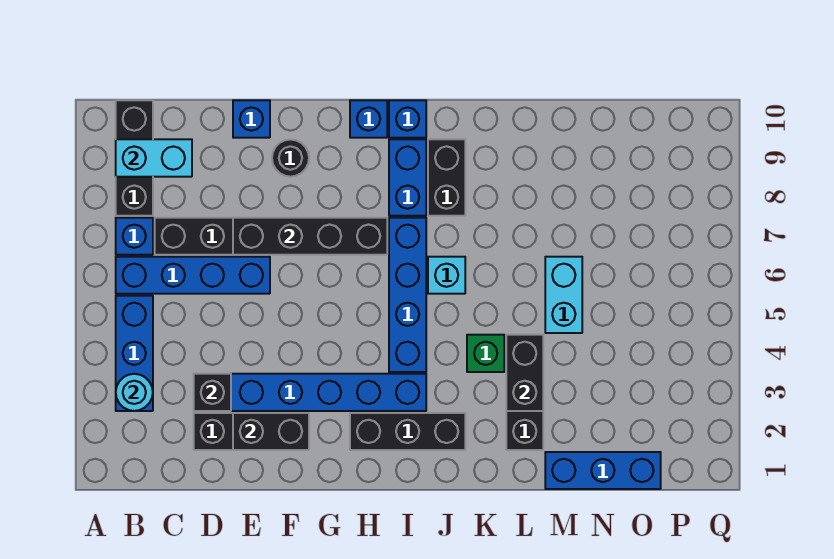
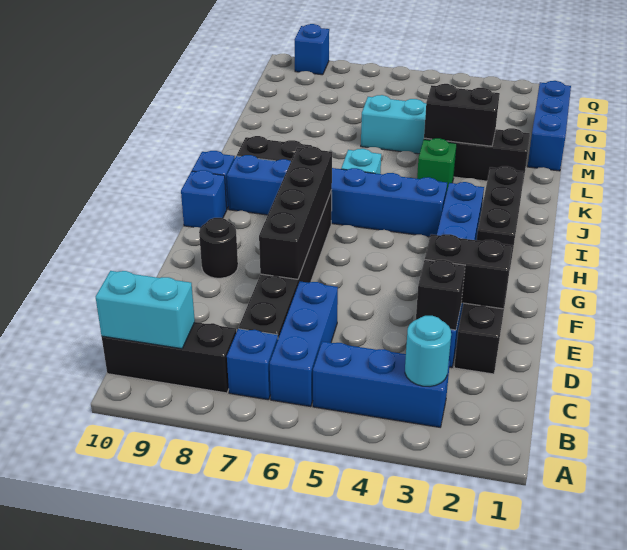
blue brick B6:E6 level 1 -> blue brick B6:D6 level 1
cyan brick B9:C9 level 2 -> cyan brick B9:B10 level 2
black brick E2:F2 level 2 -> black brick E2:E3 level 2
blue brick E10 level 1 -> blue brick Q9 level 1

